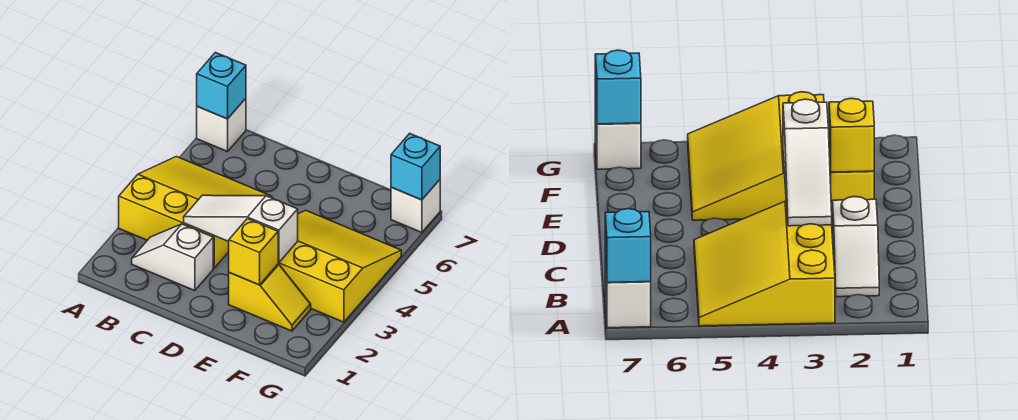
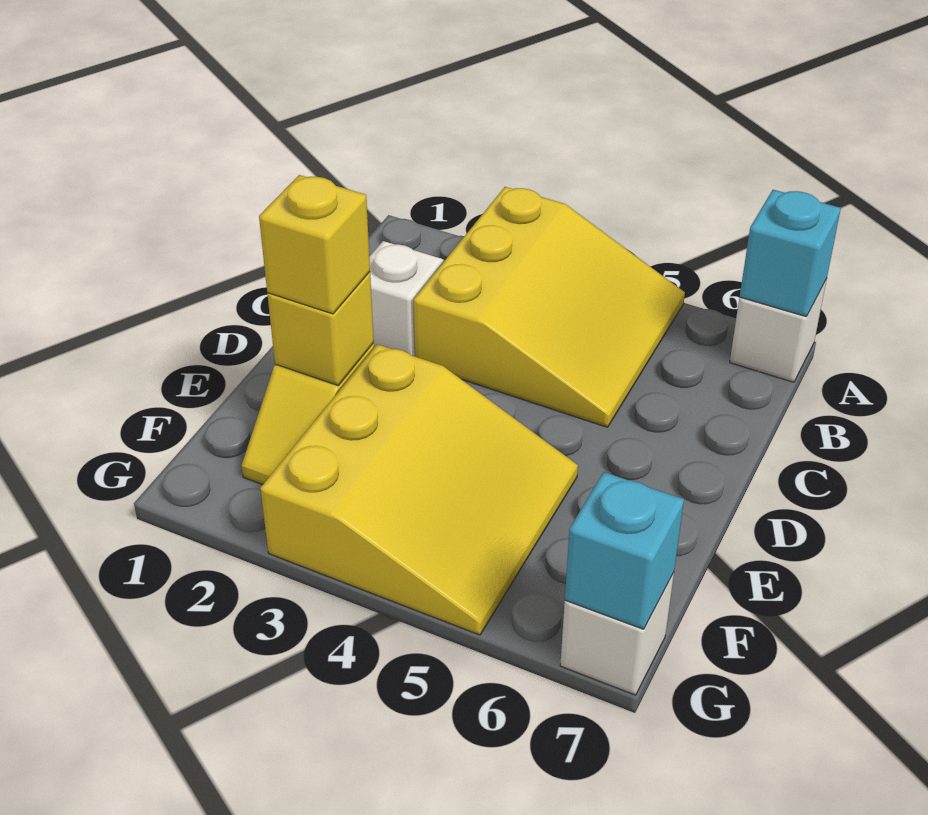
white slope C3:E3 level 2 top E -> none
none -> yellow brick E2 level 3

